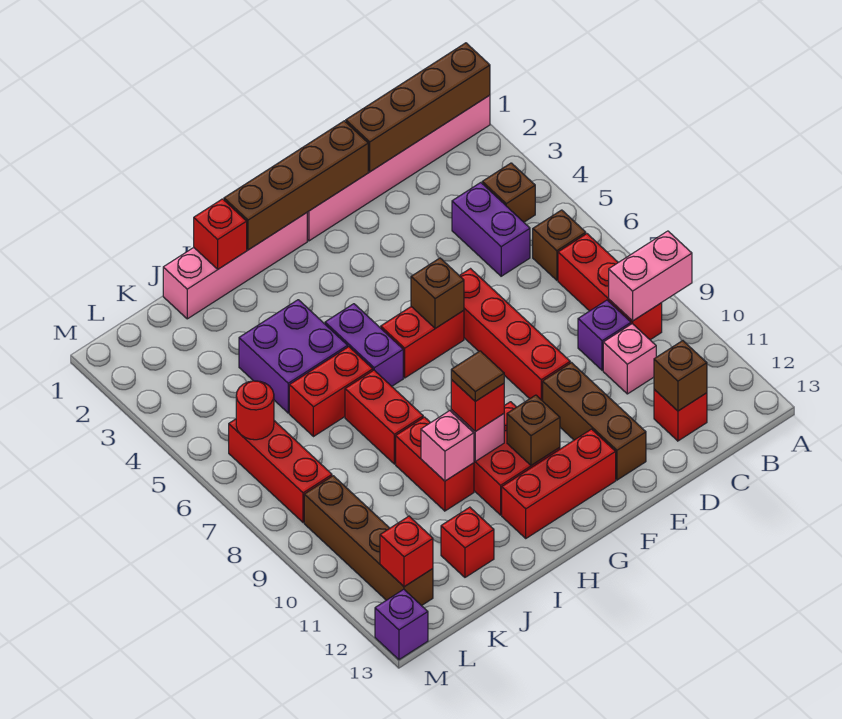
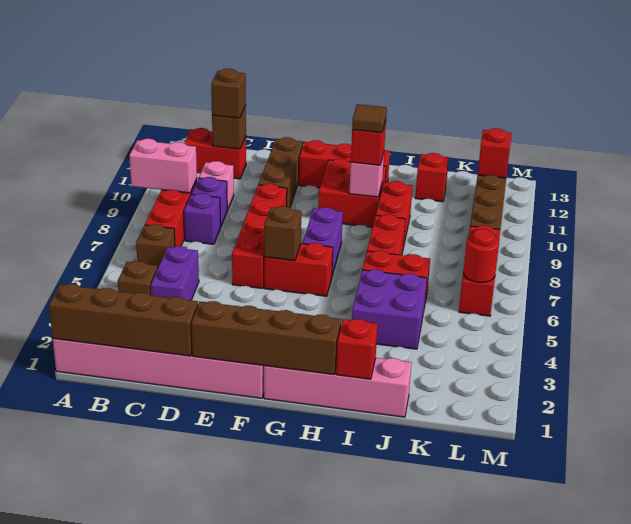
red brick C12 level 1 -> red brick B12:C12 level 1
brown brick G11 level 2 -> brown brick C12 level 3
purple brick H5:H6 level 1 -> purple brick G7:G8 level 1
pink brick I10 level 2 -> none
purple brick M13 level 1 -> purple brick C8 level 1

